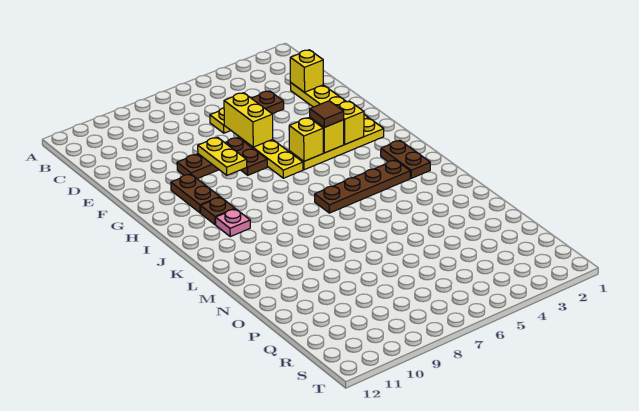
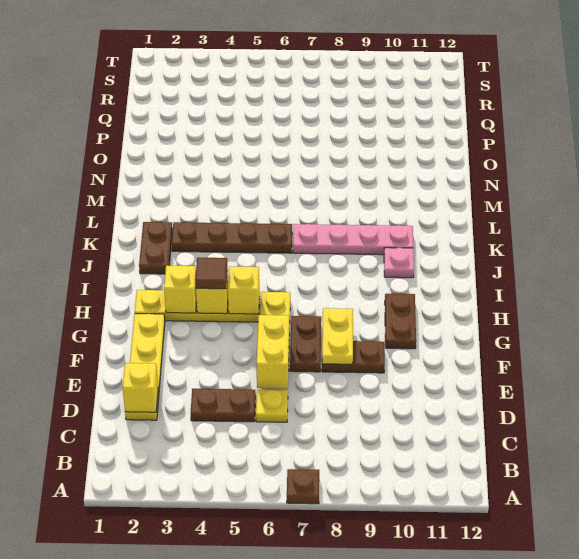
brown plate I10 level 1 -> brown plate A7 level 1
none -> pink plate K7:K10 level 1

